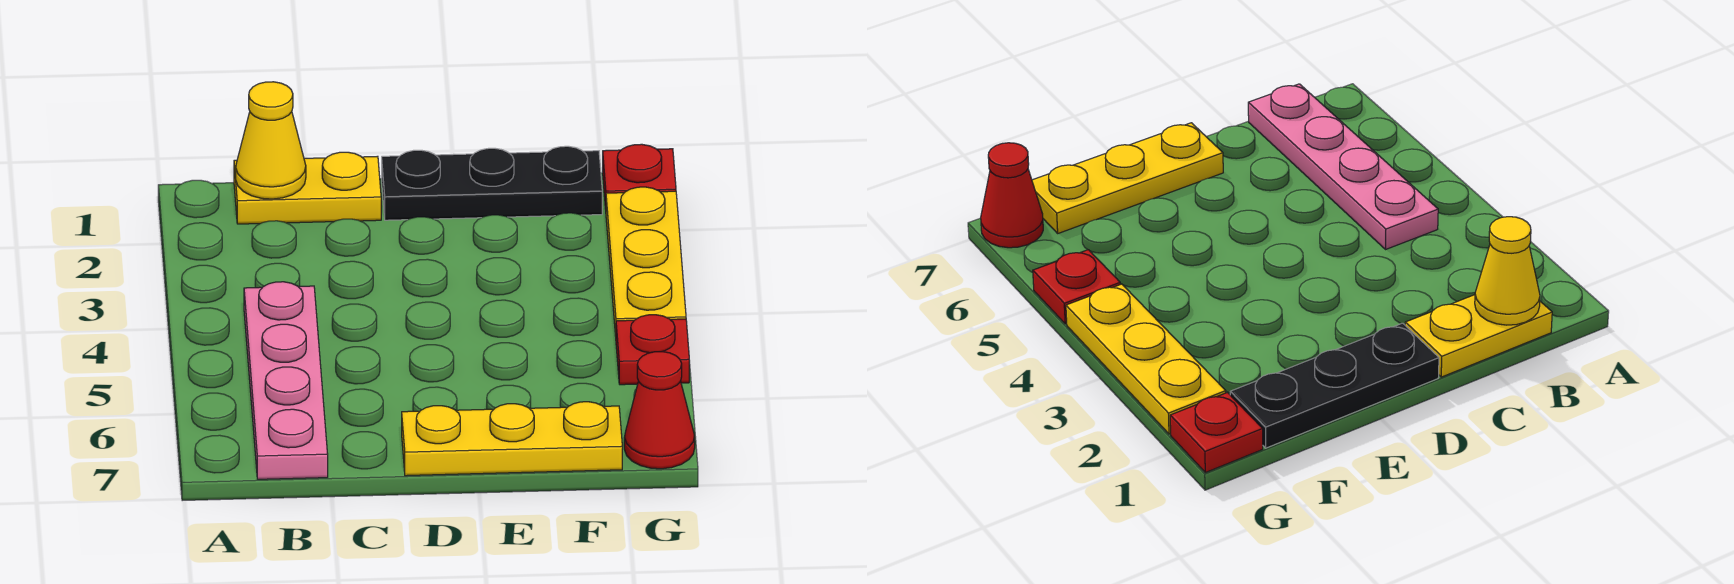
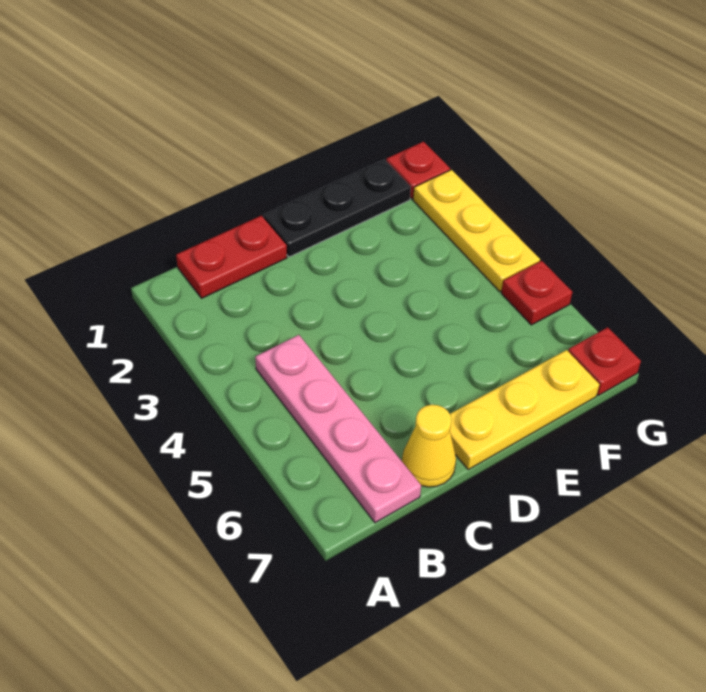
yellow plate B1:C1 level 1 -> red plate B1:C1 level 1
yellow cone B1 level 2 -> yellow cone C7 level 1
red cone G7 level 1 -> red plate G7 level 1

